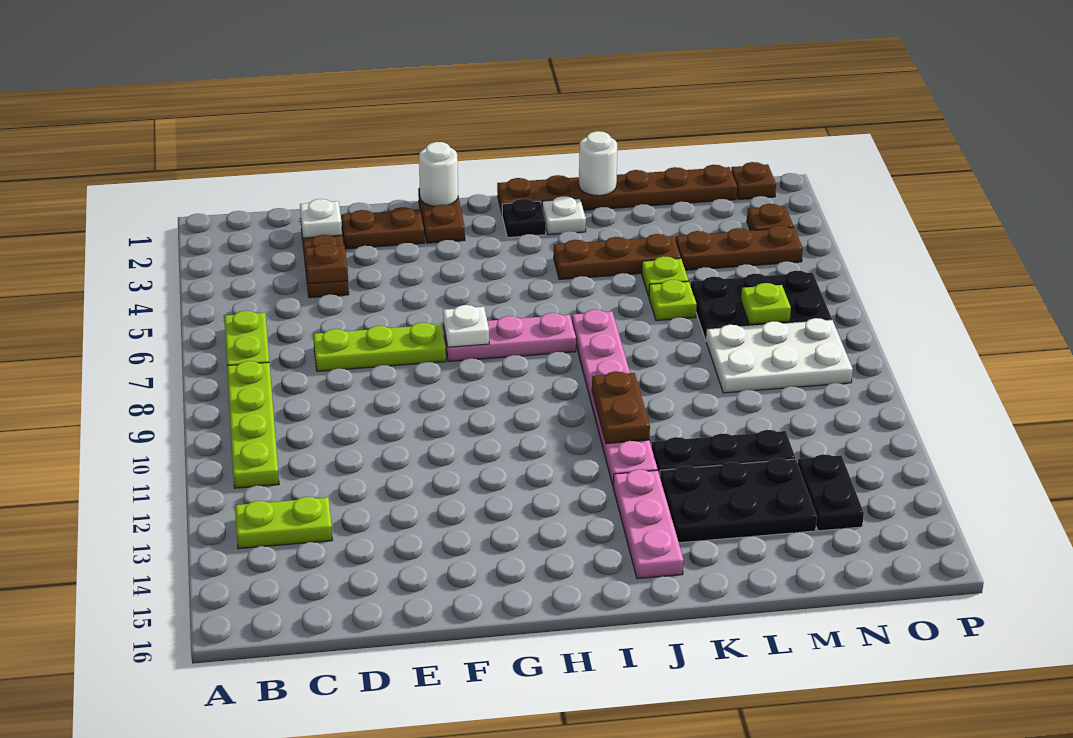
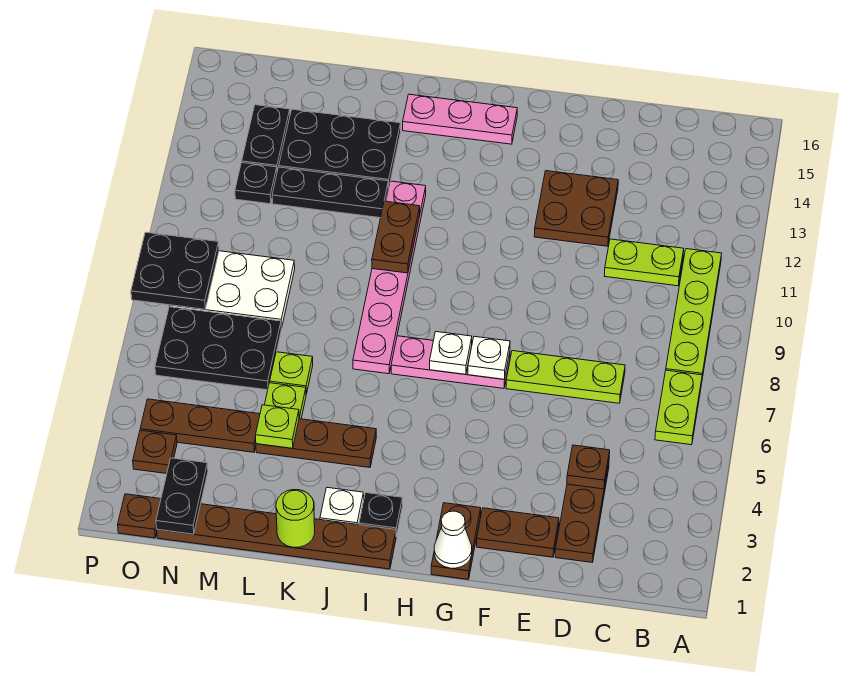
lime plate B13:C13 level 1 -> lime plate C11:D11 level 1
white plate D2 level 2 -> white plate H7 level 2
none -> brown plate E12:F13 level 1
white round brick G1 level 2 -> white cone G1 level 2
pink plate J13:J15 level 1 -> pink plate H15:J15 level 1
white round brick K1 level 2 -> lime round brick K1 level 2
none -> black plate N1:N2 level 2
lime plate N7 level 2 -> lime plate L4 level 2
none -> black plate N12 level 1
none -> black plate O8:P9 level 2

